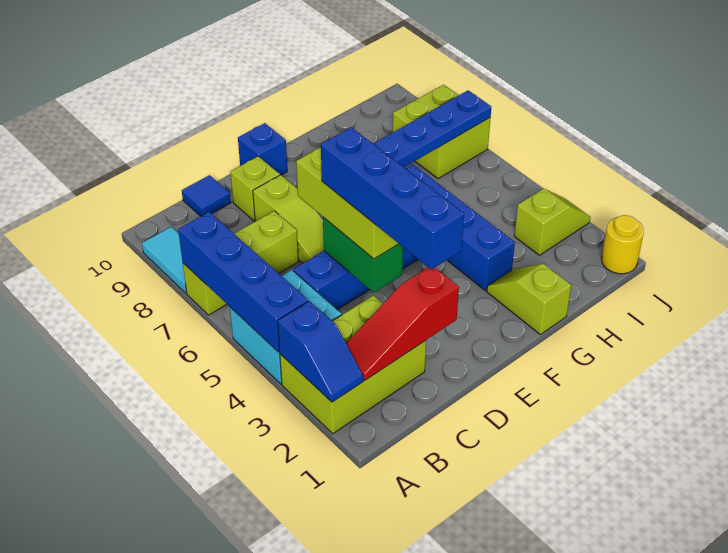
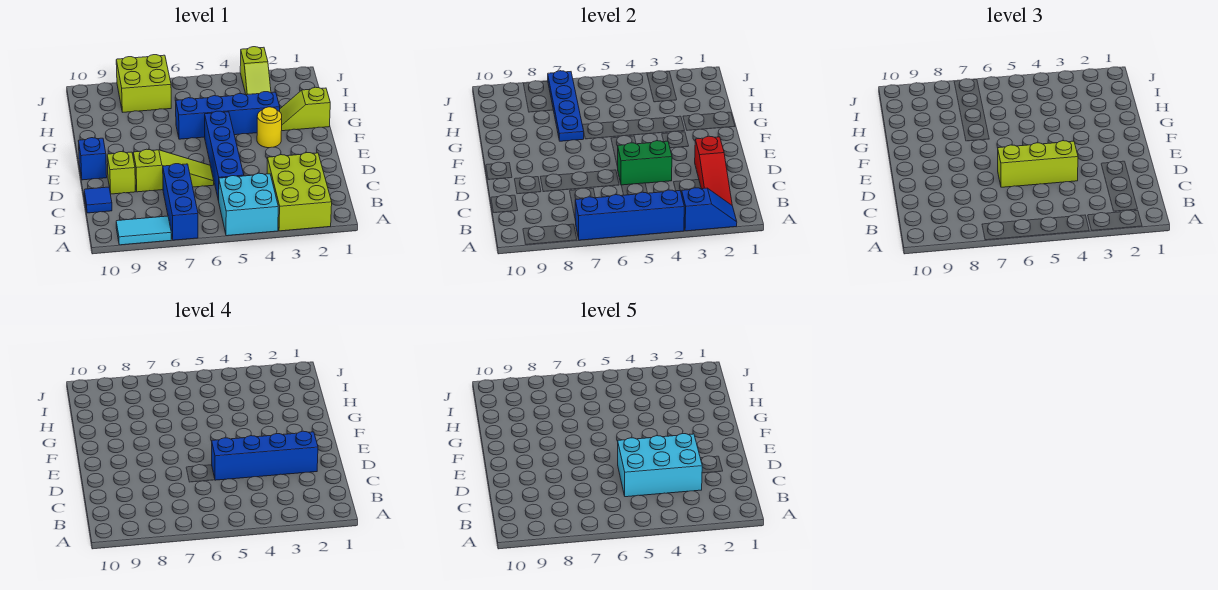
lime brick A7:C7 level 1 -> blue brick A7:C7 level 1
none -> cyan brick C3:D5 level 5
lime slope I3:J3 level 1 top I -> lime slope I3:J3 level 1 top J
yellow round brick J1 level 1 -> yellow round brick F3 level 1

